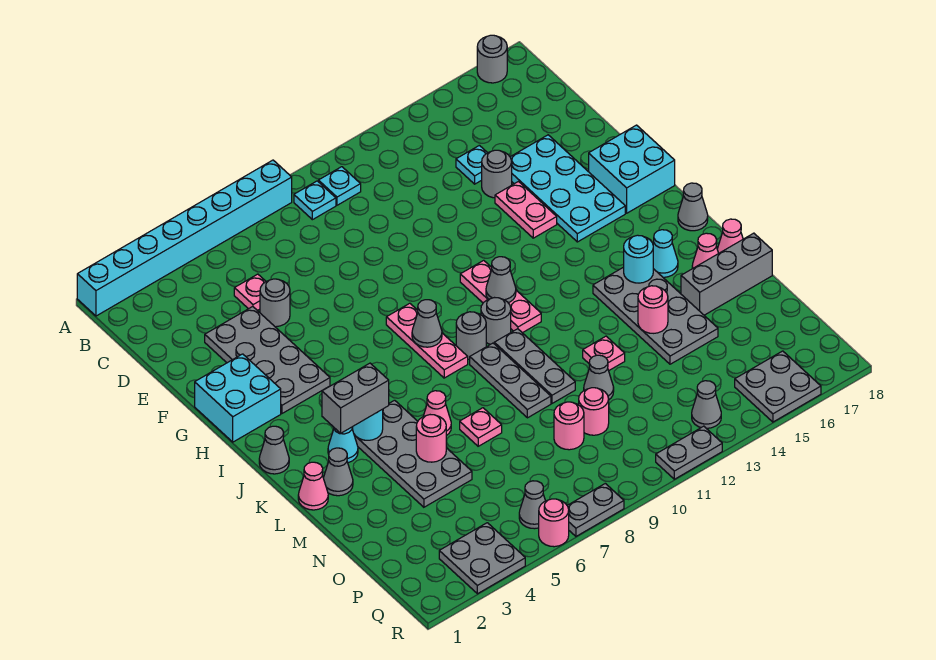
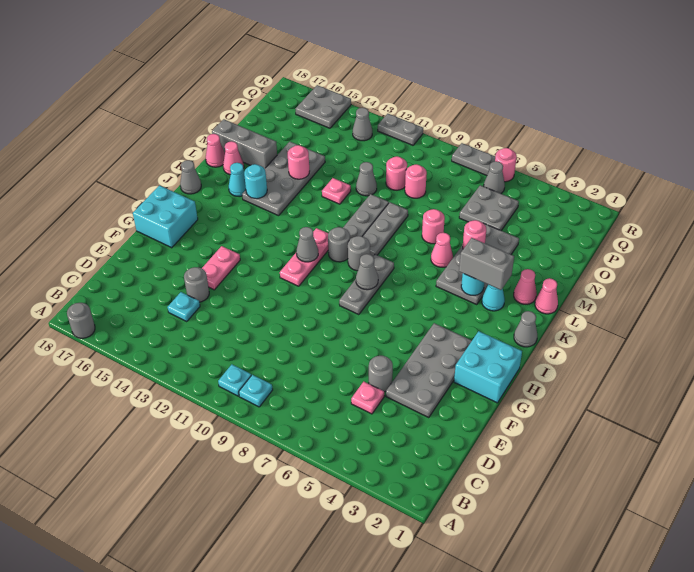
cyan brick A1:A8 level 1 -> none
cyan plate E15:H16 level 1 -> none
pink plate H8:J8 level 1 -> grey plate H8:J8 level 1
grey cone L2 level 1 -> pink cone L2 level 1
pink plate M7 level 1 -> pink round brick M7 level 1
grey plate Q3:R4 level 1 -> grey plate O5:P6 level 1

